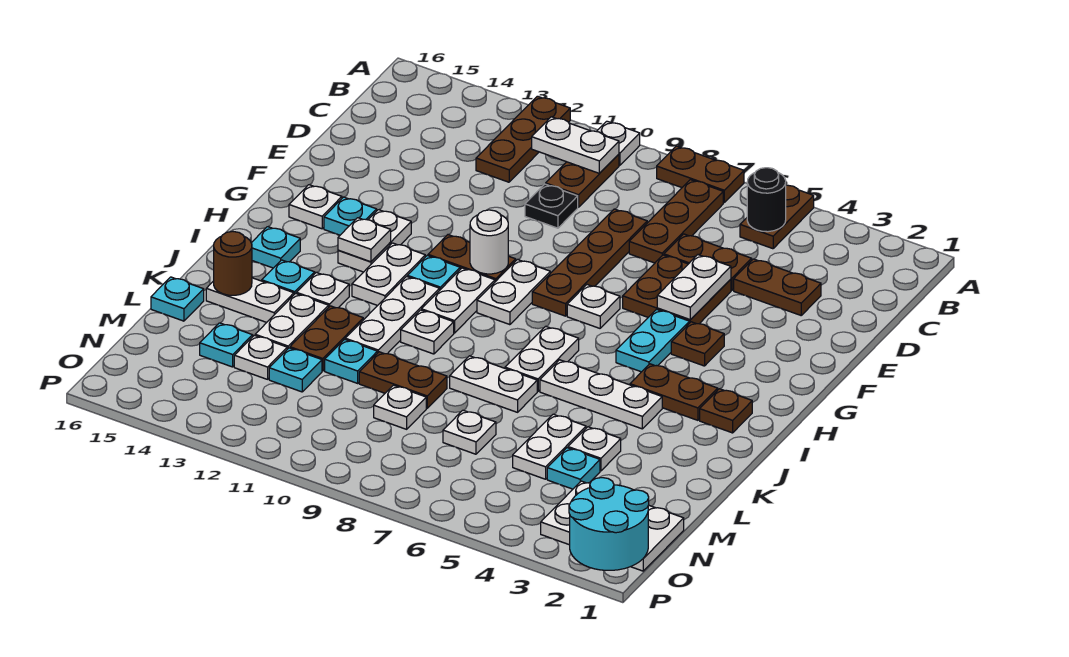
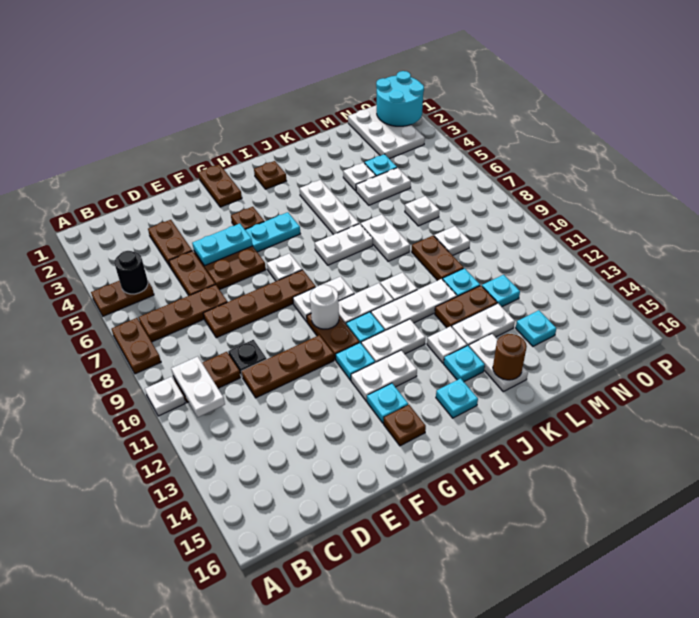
brown plate A12:C12 level 1 -> brown plate D11:F11 level 1
white plate E5:F5 level 2 -> cyan plate E5:F5 level 2
white plate G15 level 1 -> brown plate G15 level 1
white plate H13 level 2 -> none
brown plate I3:I4 level 1 -> brown plate G1:G2 level 1
cyan plate L16 level 1 -> cyan plate G12 level 1
white plate M13 level 1 -> none

